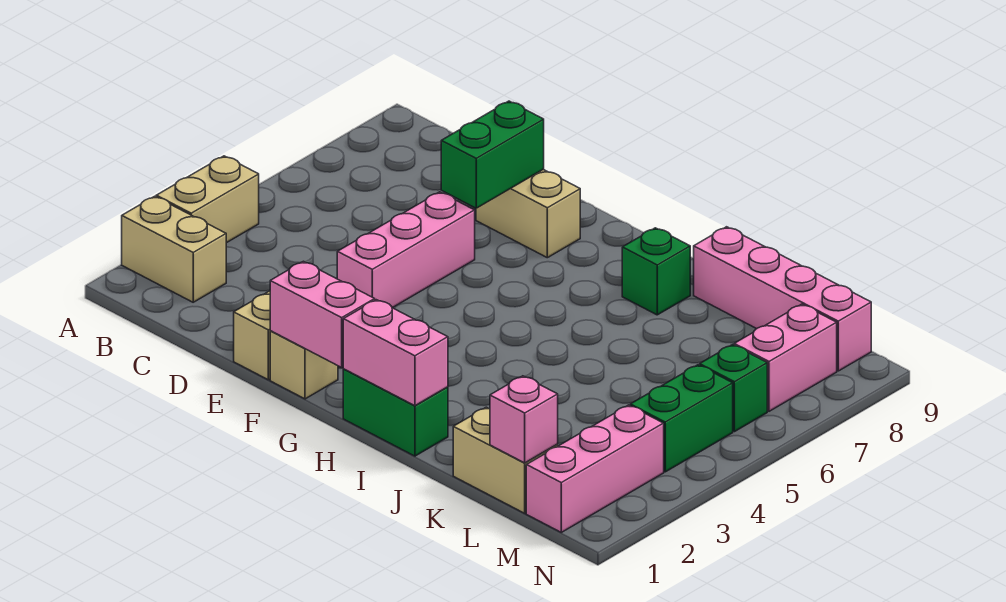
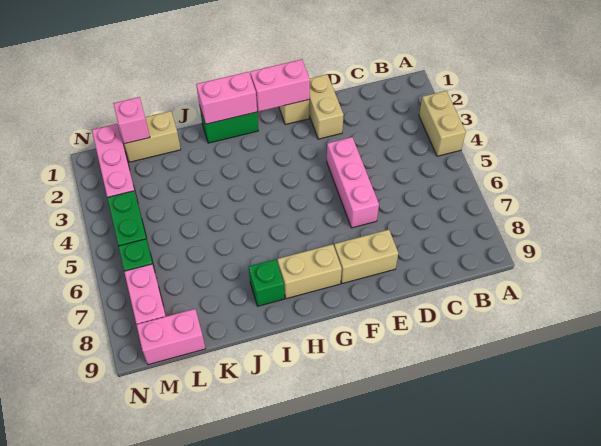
tan brick A2:B2 level 1 -> tan brick G8:H8 level 1
green brick E7:E8 level 2 -> none
pink brick J9:M9 level 1 -> pink brick L9:M9 level 1

